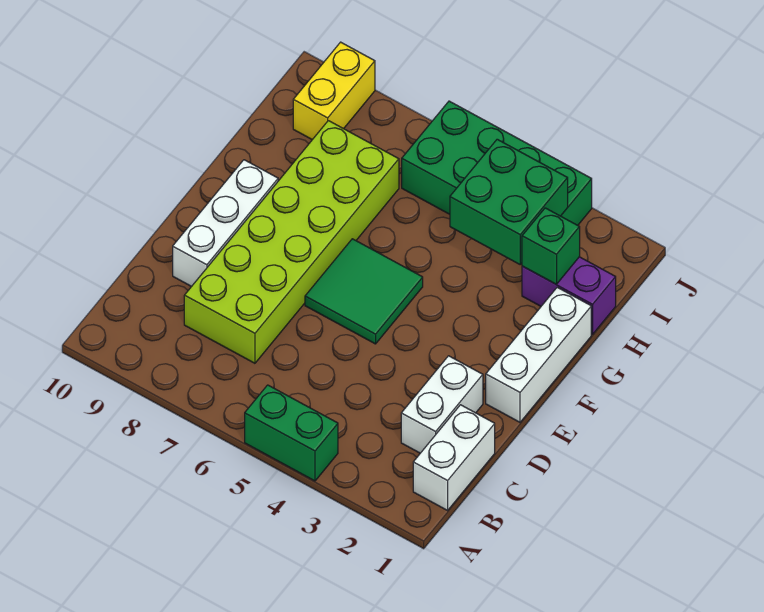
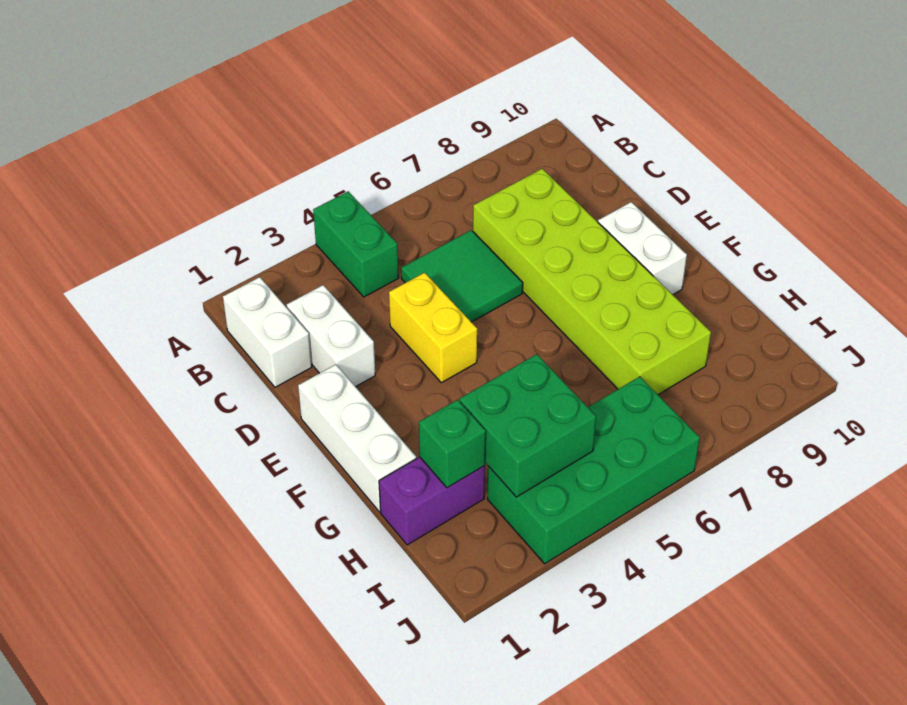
green brick A4:A5 level 1 -> green brick A4:B4 level 1
white brick D9:F9 level 1 -> white brick E9:F9 level 1
green tile E5:F6 level 1 -> green tile C5:D6 level 1
yellow brick I9:J9 level 1 -> yellow brick D4:E4 level 1

